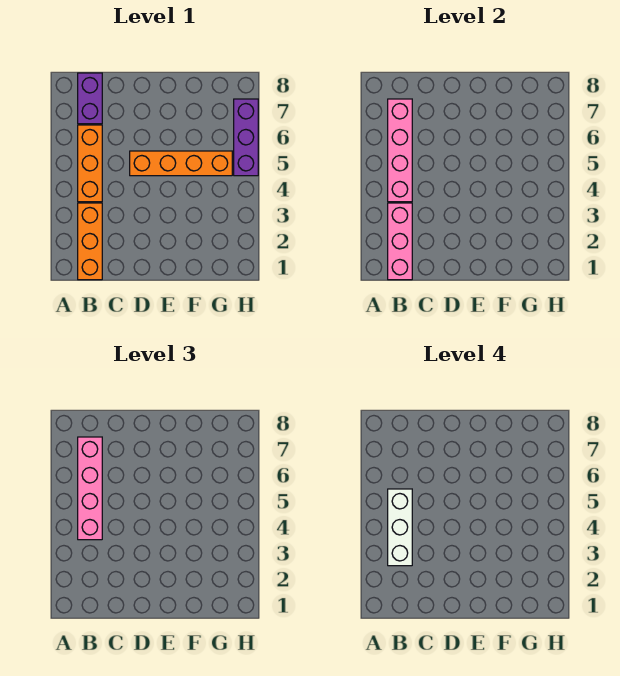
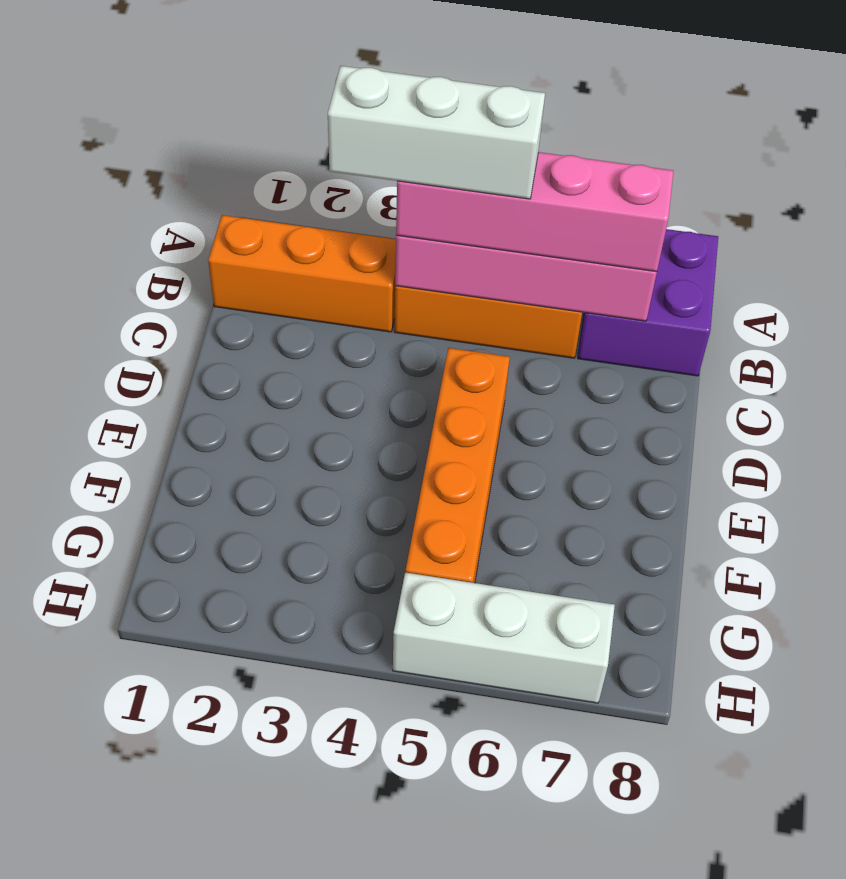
pink brick B1:B3 level 2 -> none
purple brick B7:B8 level 1 -> purple brick A7:B8 level 1
purple brick H5:H7 level 1 -> white brick H5:H7 level 1

